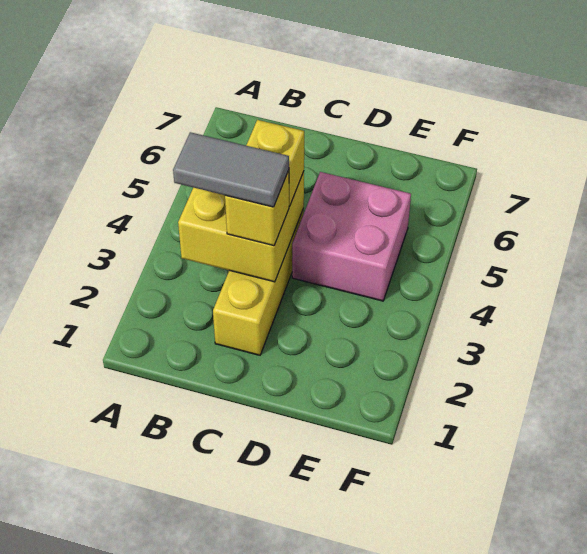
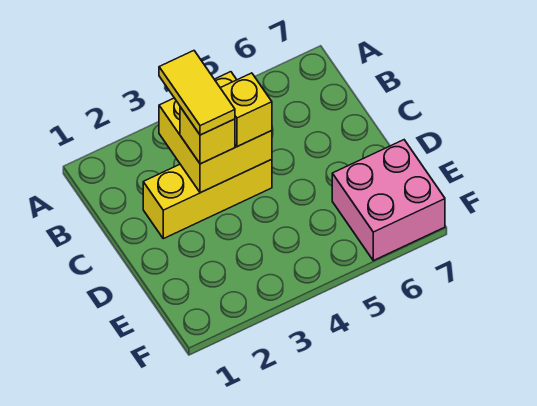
grey tile B3:C3 level 4 -> yellow tile B3:C3 level 4
pink brick D4:E5 level 1 -> pink brick E6:F7 level 1

